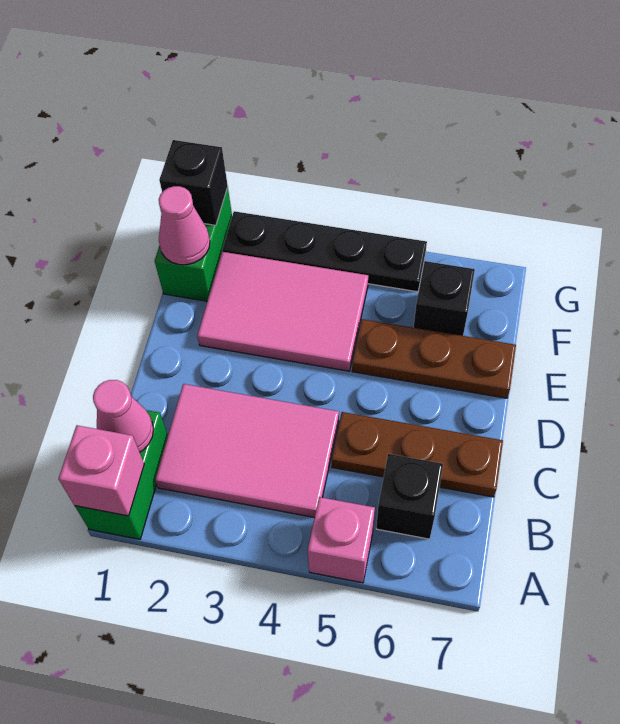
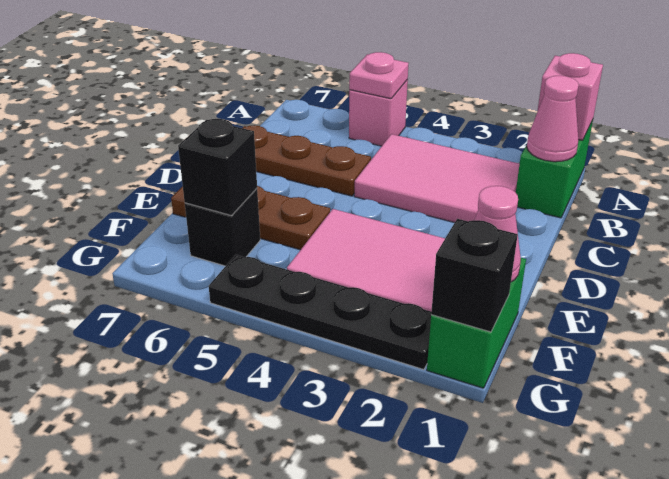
none -> pink plate A5 level 2
black brick B6 level 1 -> black brick F6 level 2

